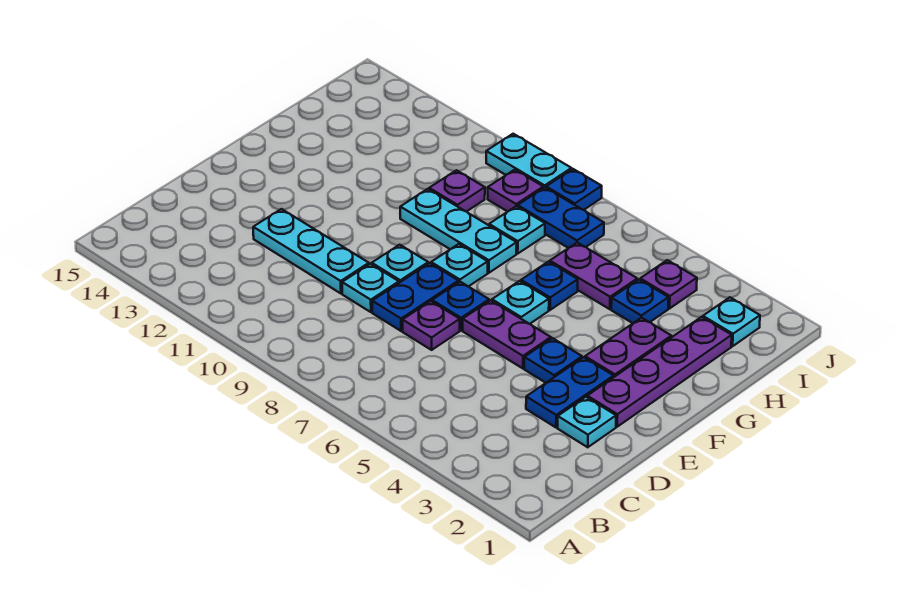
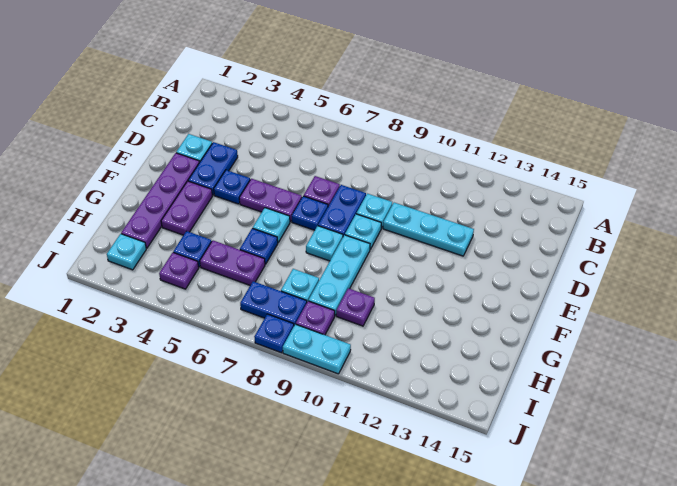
cyan plate G8:G10 level 1 -> cyan plate F9:H9 level 1

